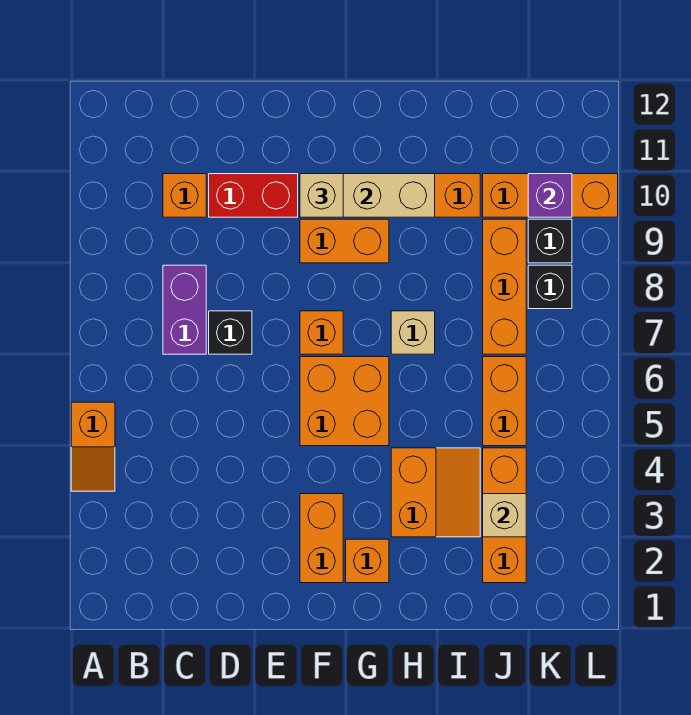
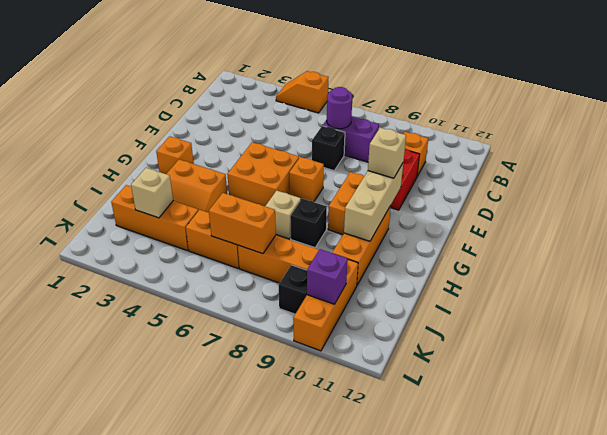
none -> purple round brick C7 level 2
orange brick F2:F3 level 1 -> orange brick J6:J7 level 2
black brick K8 level 1 -> black brick H8 level 1

